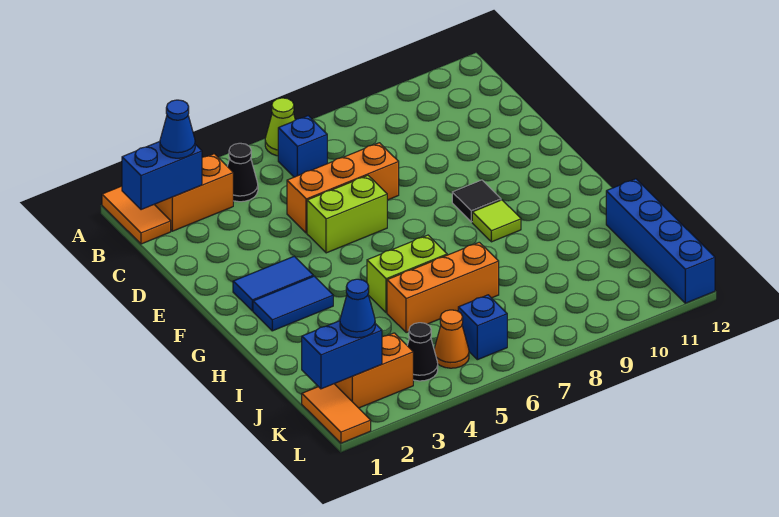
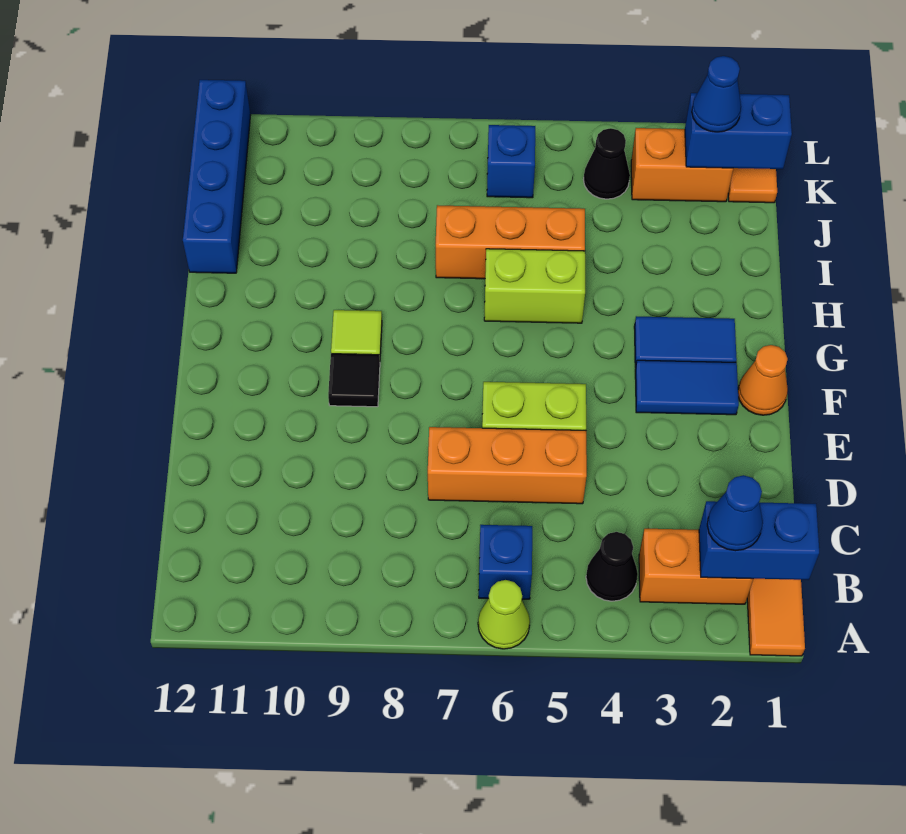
orange cone K5 level 1 -> orange cone F1 level 1

